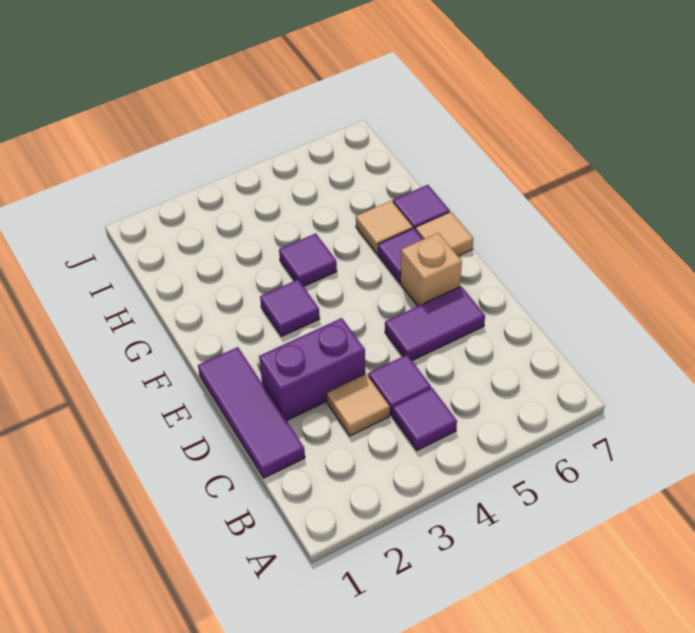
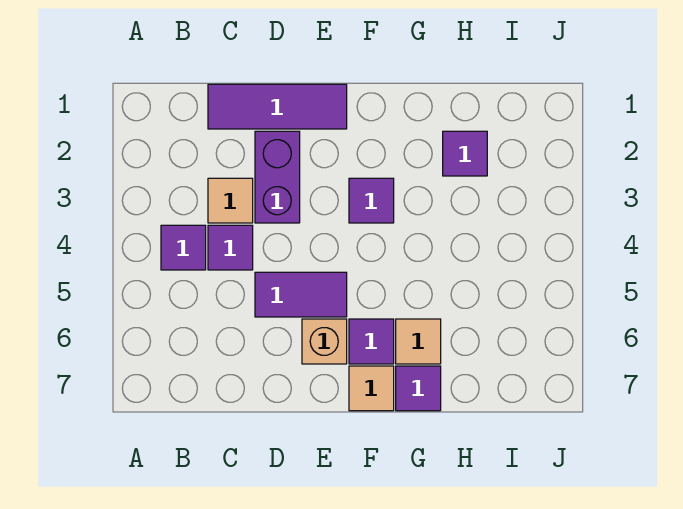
purple tile D5:D6 level 1 -> purple tile D5:E5 level 1
purple tile G4 level 1 -> purple tile H2 level 1

